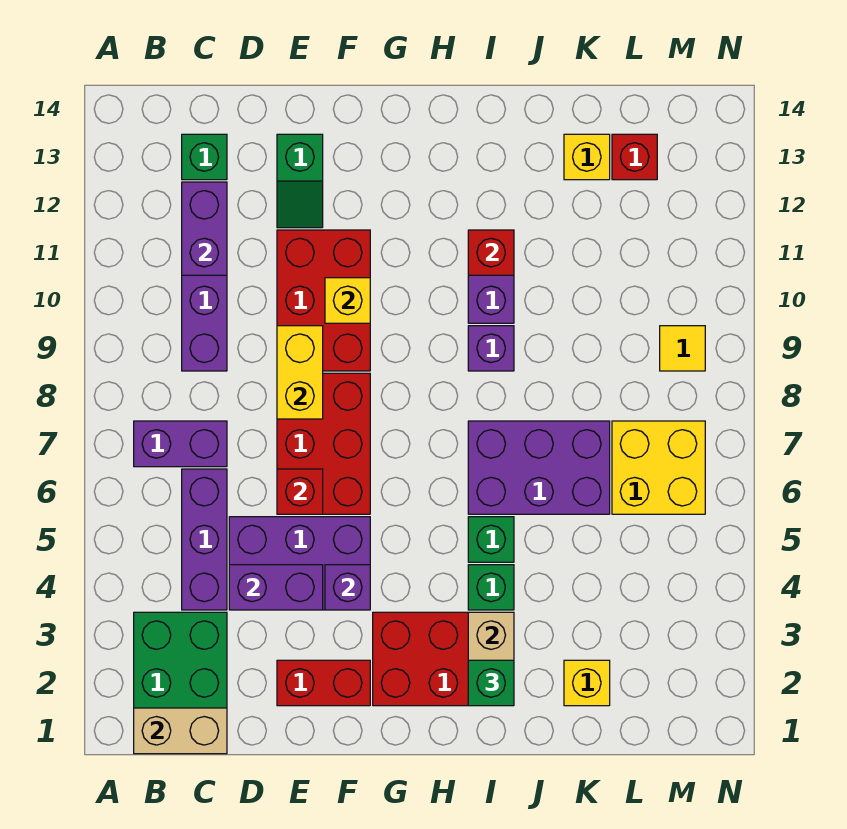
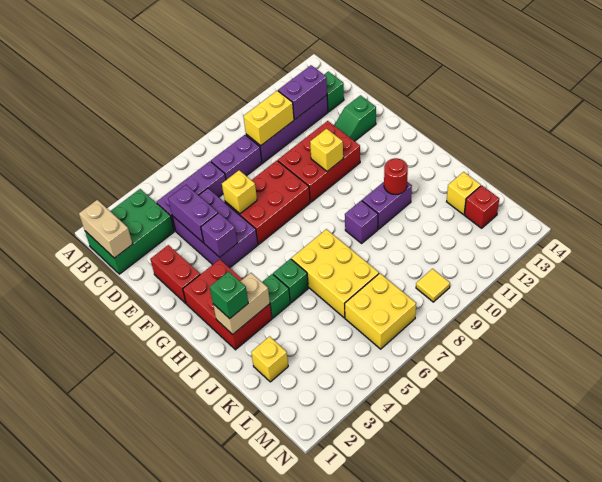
purple brick B7:C7 level 1 -> purple brick C7:C8 level 1
red brick E6 level 2 -> yellow brick E6 level 2
yellow brick E8:E9 level 2 -> yellow brick C9:C10 level 2
purple brick I6:K7 level 1 -> yellow brick I6:K7 level 1
red brick I11 level 2 -> red round brick I11 level 2

